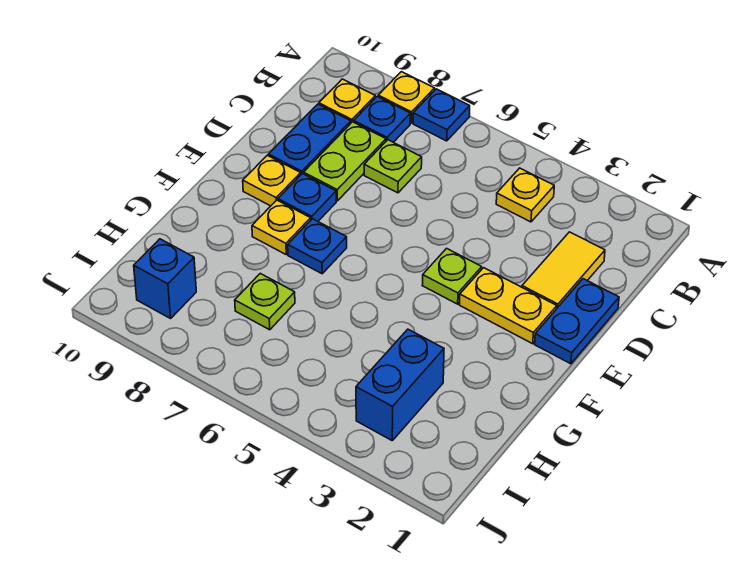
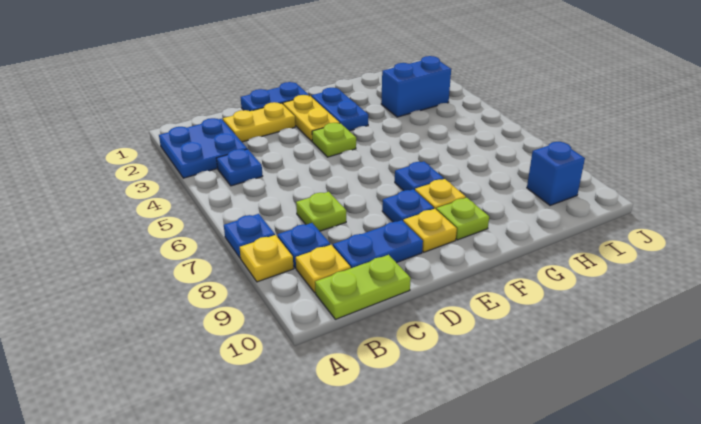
none -> blue plate A2:B3 level 1
yellow plate B4 level 1 -> blue plate B4 level 1
yellow tile C2:D2 level 1 -> yellow plate C2:D2 level 1
lime plate C8:D8 level 1 -> lime plate B10:C10 level 1
none -> blue plate F2:F3 level 1
lime plate H7 level 1 -> lime plate F9 level 1

